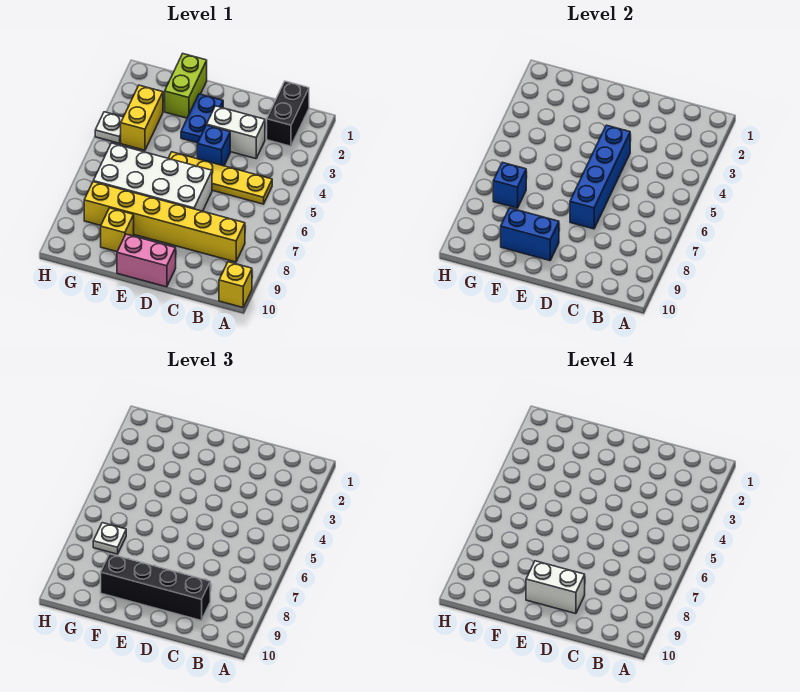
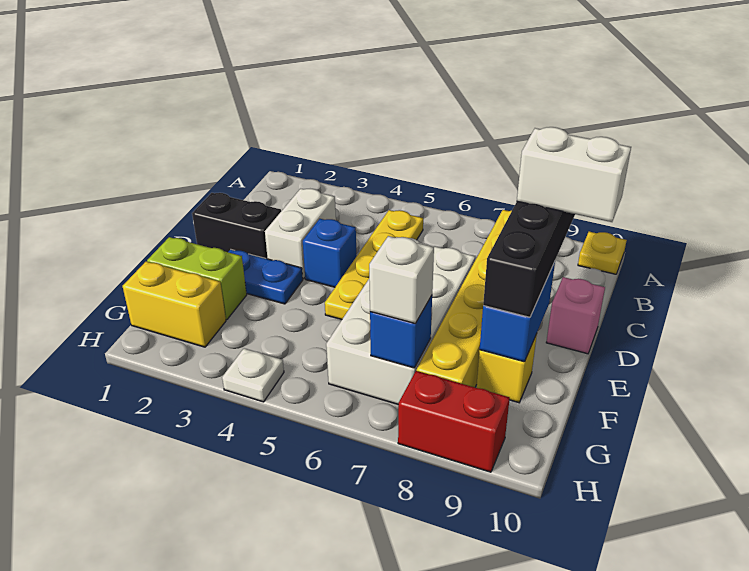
yellow brick A10 level 1 -> yellow plate A10 level 1
black brick B1:B2 level 1 -> black brick D1:D2 level 1
blue brick D4:D7 level 2 -> none
white brick D9:E9 level 4 -> white brick D9:D10 level 4
pink brick D10:E10 level 1 -> pink brick D10 level 1
yellow brick G3:G4 level 1 -> yellow brick G1:G2 level 1
white plate G7 level 3 -> white brick G7 level 3
none -> red brick H8:H9 level 1

